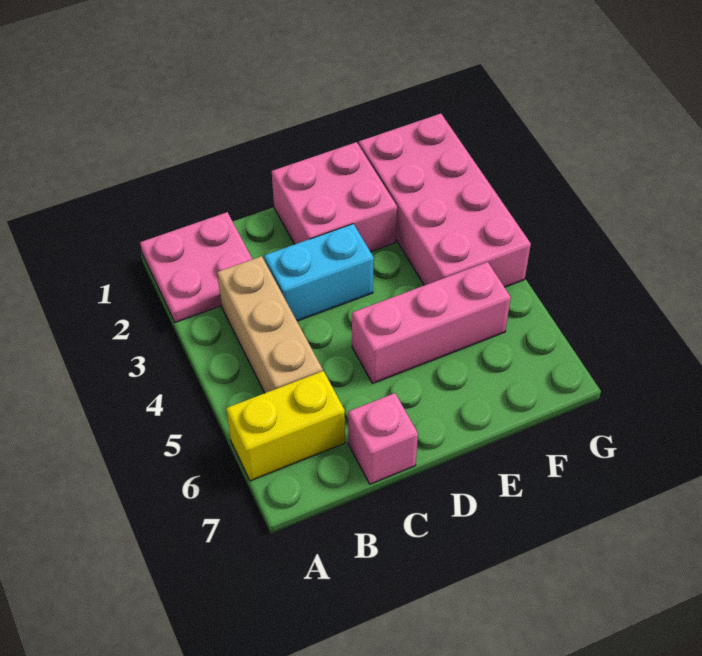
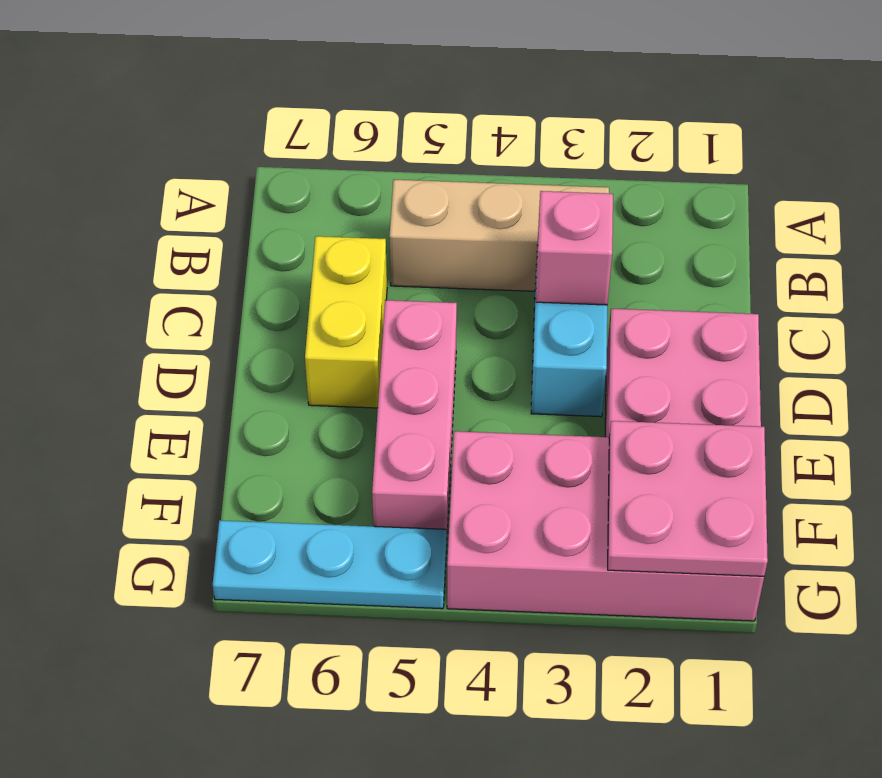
pink plate A1:B2 level 1 -> pink plate F1:G2 level 2
yellow brick A6:B6 level 1 -> yellow brick C6:D6 level 1
pink brick C7 level 1 -> pink brick C3 level 2
none -> cyan plate G5:G7 level 1

